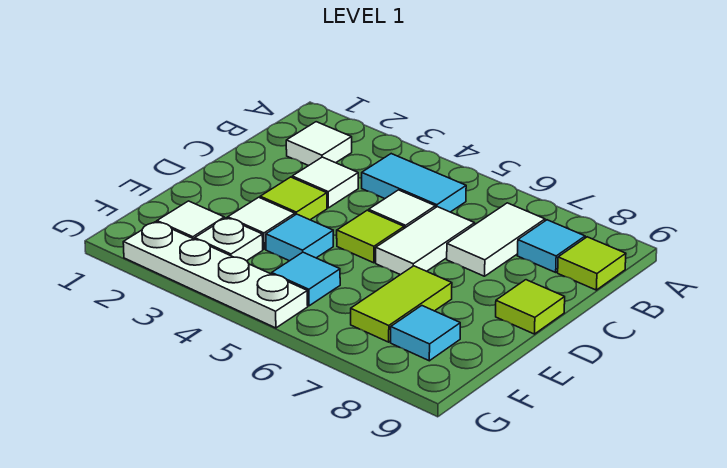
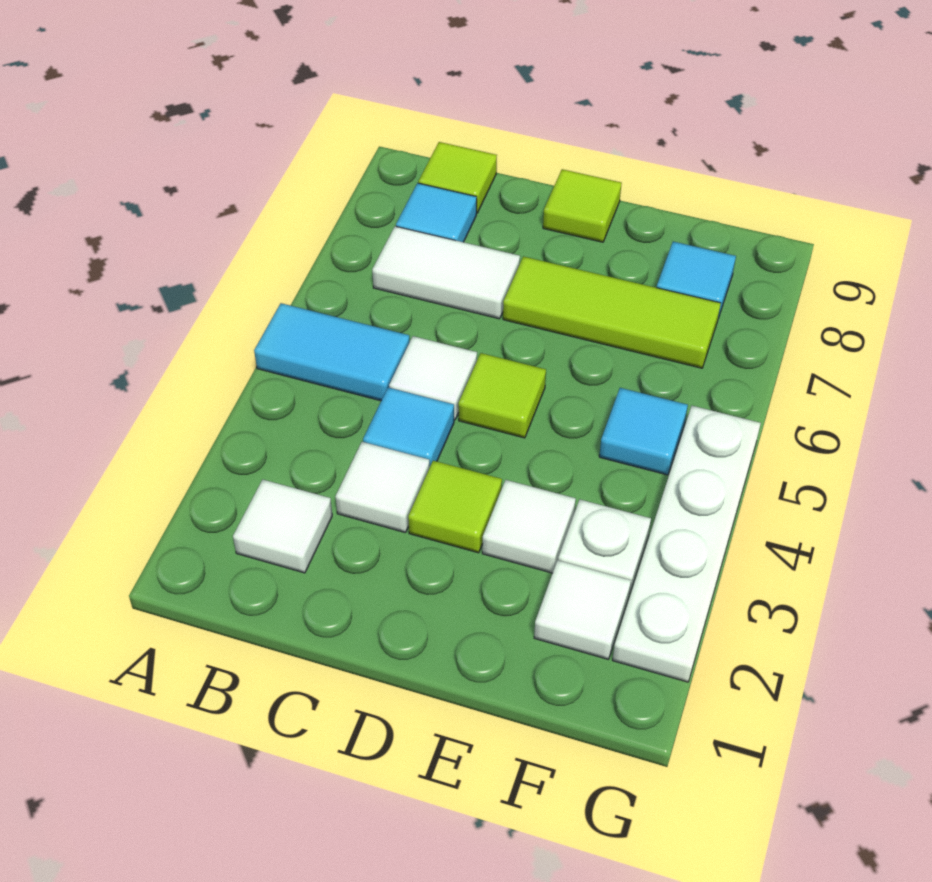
cyan tile B4:B5 level 1 -> cyan tile A5:B5 level 1
white tile C6:D6 level 1 -> none
cyan tile E4 level 1 -> cyan tile C4 level 1
lime tile E7:F7 level 1 -> lime tile D7:F7 level 1

